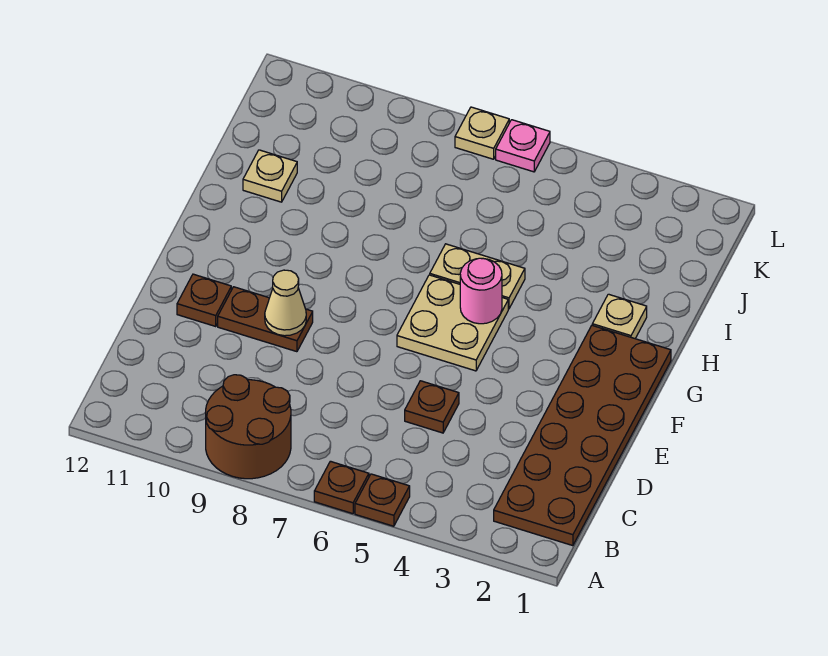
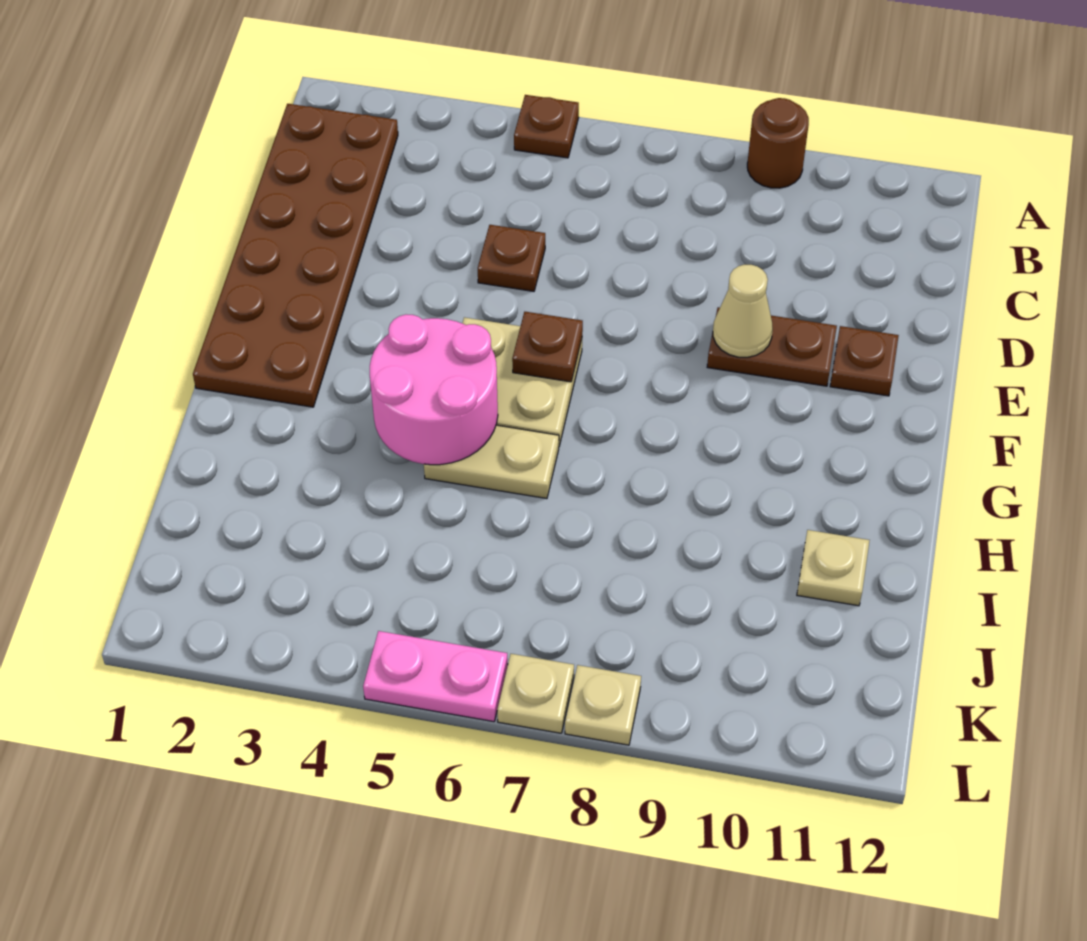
brown plate A6 level 1 -> brown plate F6 level 2
brown round brick A8:B9 level 1 -> brown round brick A9 level 1
pink round brick G5 level 2 -> pink round brick G4:H5 level 2
tan plate H2 level 1 -> tan plate L8 level 1
pink plate L6 level 1 -> pink plate L5:L6 level 1

